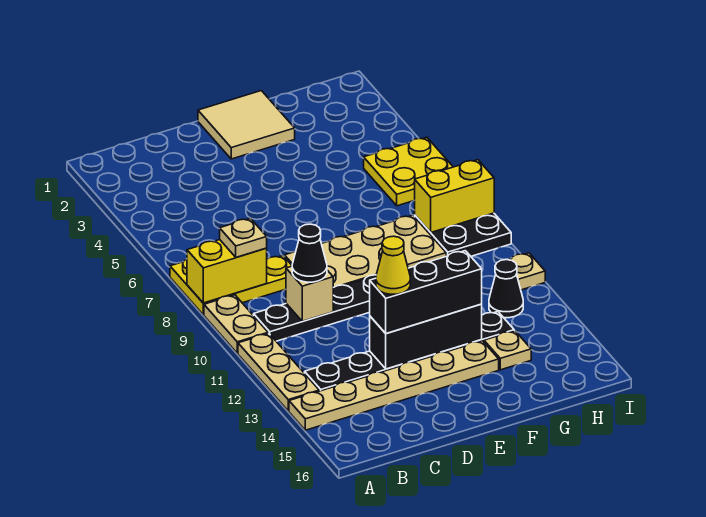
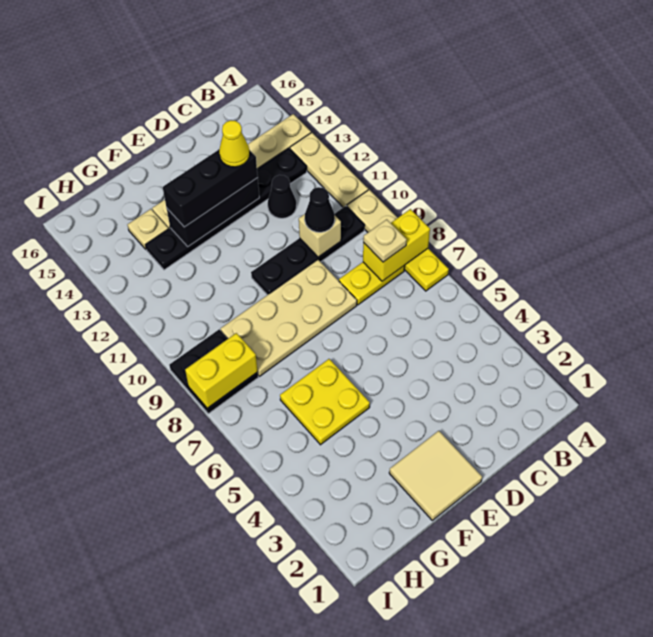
yellow plate H5:I6 level 1 -> yellow plate F5:G6 level 1
black cone H12 level 1 -> black cone C12 level 1
tan plate I11 level 1 -> none

